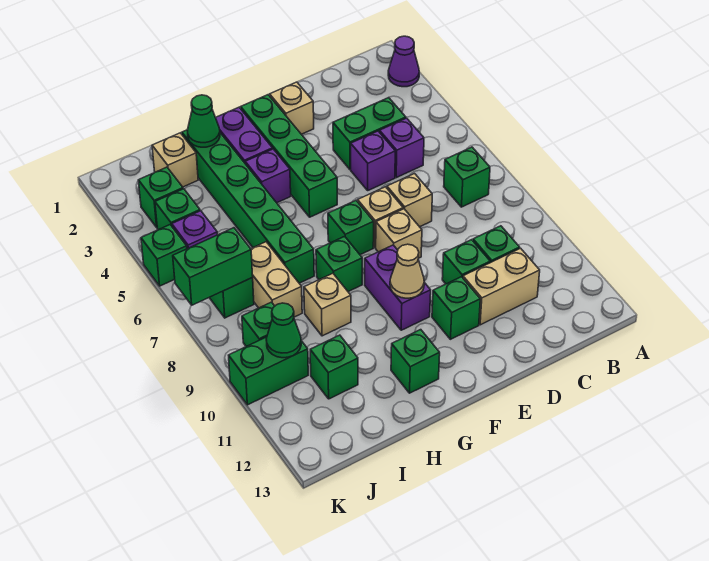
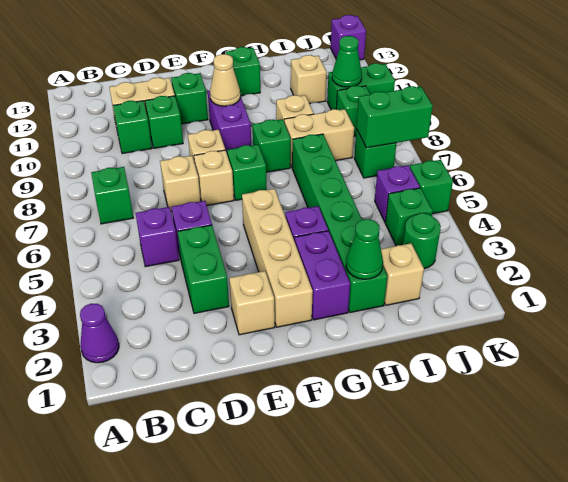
green brick C4:D4 level 1 -> green brick D3:D4 level 1
green brick F2:F5 level 1 -> tan brick F2:F5 level 1
tan brick I7:I8 level 1 -> tan brick H8:I8 level 1
green brick I11 level 1 -> tan brick I11 level 1
green brick J3 level 1 -> green round brick J3 level 1
none -> purple brick K13 level 1

